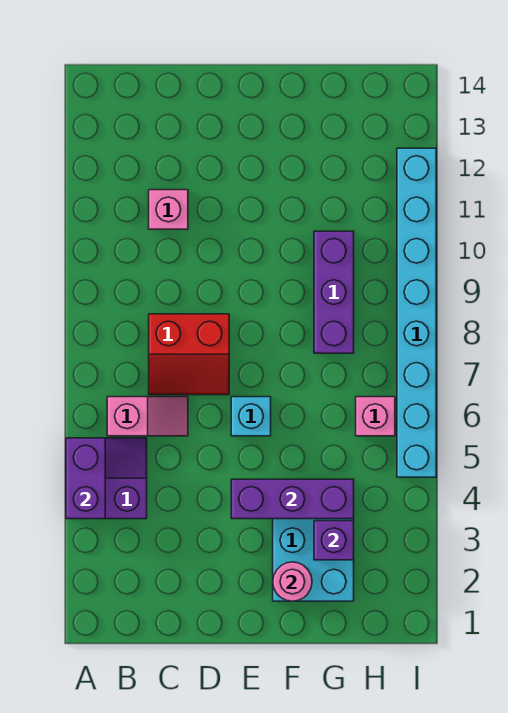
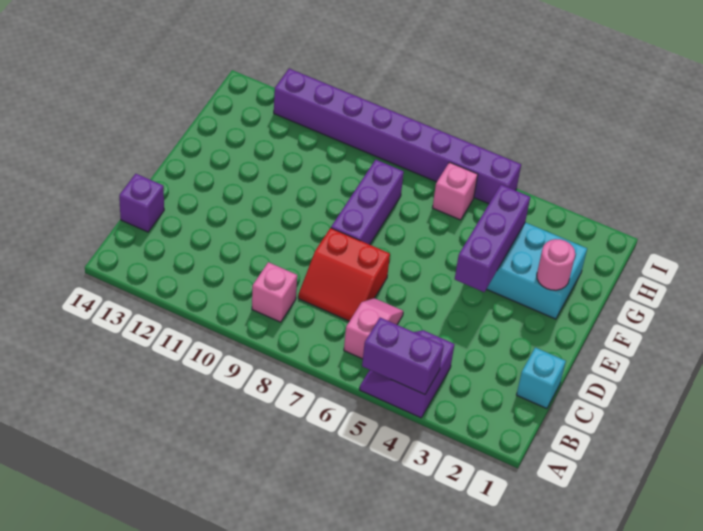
red slope C7:D8 level 1 top 8 -> red slope C7:D8 level 1 top D
pink brick C11 level 1 -> pink brick B9 level 1
cyan brick E6 level 1 -> cyan brick C1 level 1
purple brick G3 level 2 -> purple brick C14 level 1
purple brick G8:G10 level 1 -> purple brick E8:G8 level 1
cyan brick I5:I12 level 1 -> purple brick I5:I12 level 1

